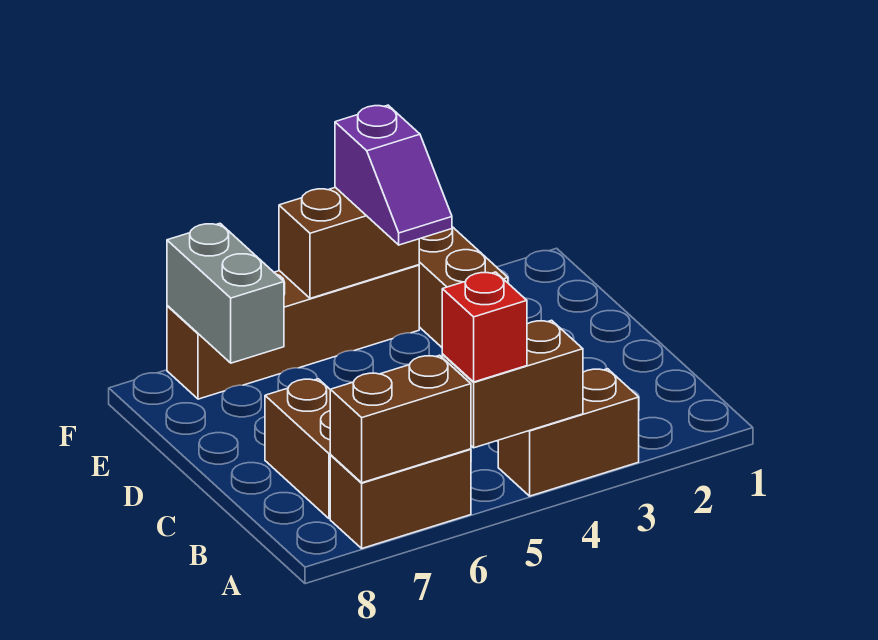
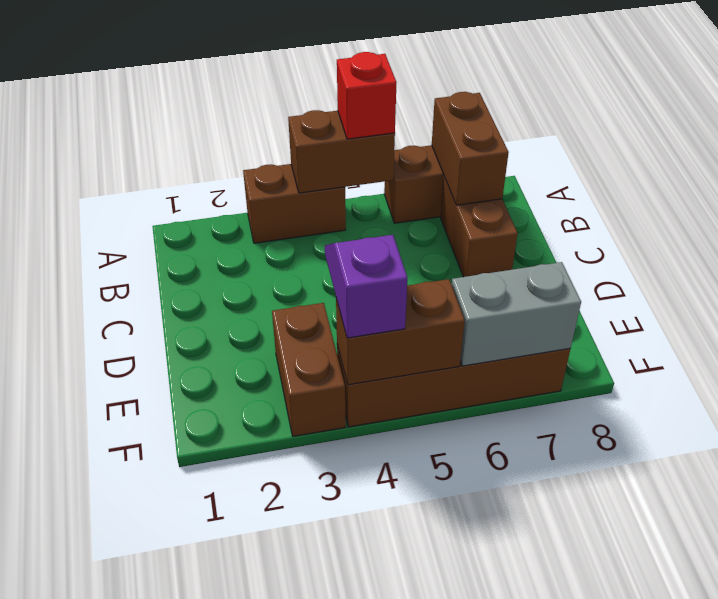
brown brick A6:A7 level 2 -> brown brick A7:B7 level 2
grey brick E7:F7 level 2 -> grey brick F6:F7 level 2

